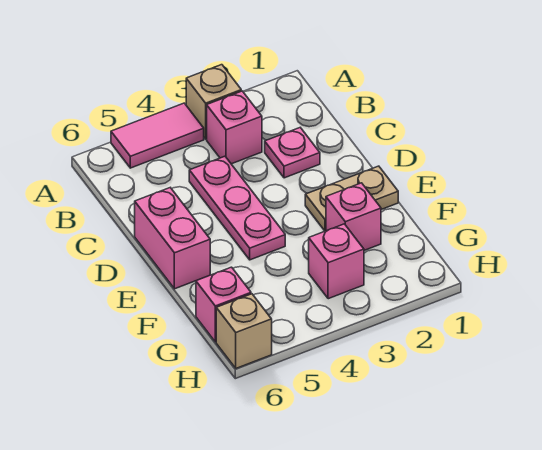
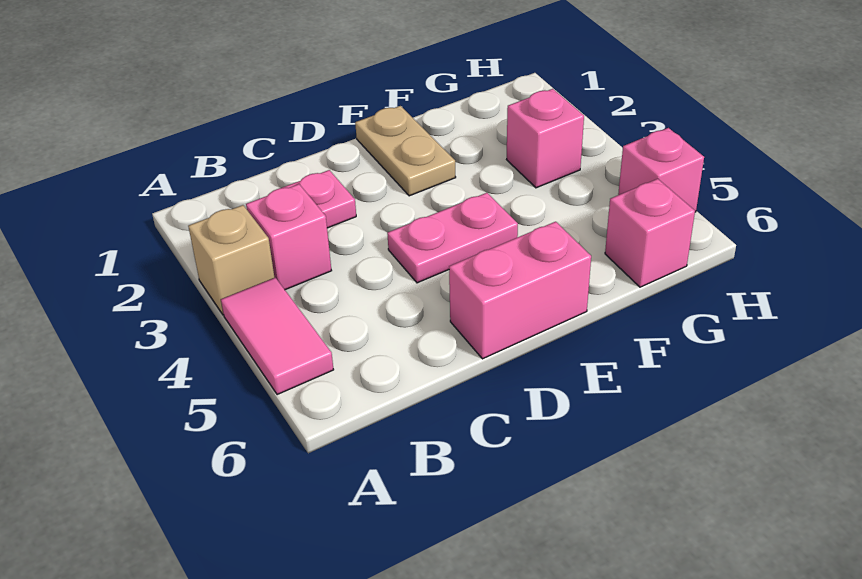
pink plate C4:E4 level 1 -> pink plate D4:E4 level 1
pink brick F2 level 1 -> pink brick H5 level 1
tan brick H6 level 1 -> none

